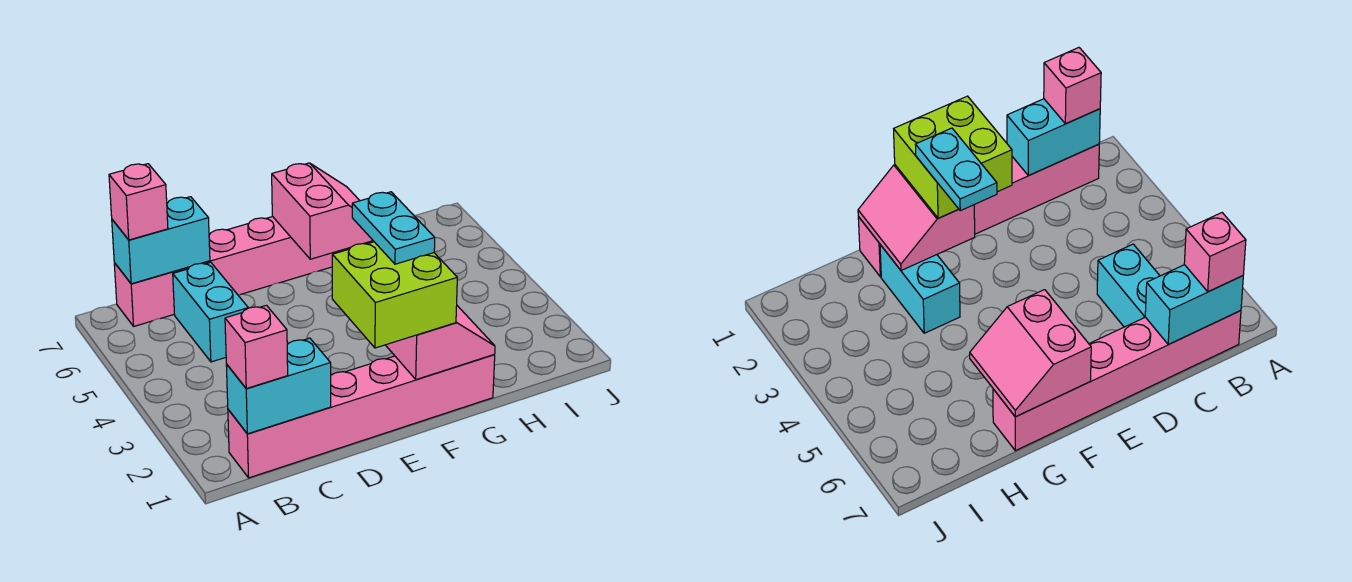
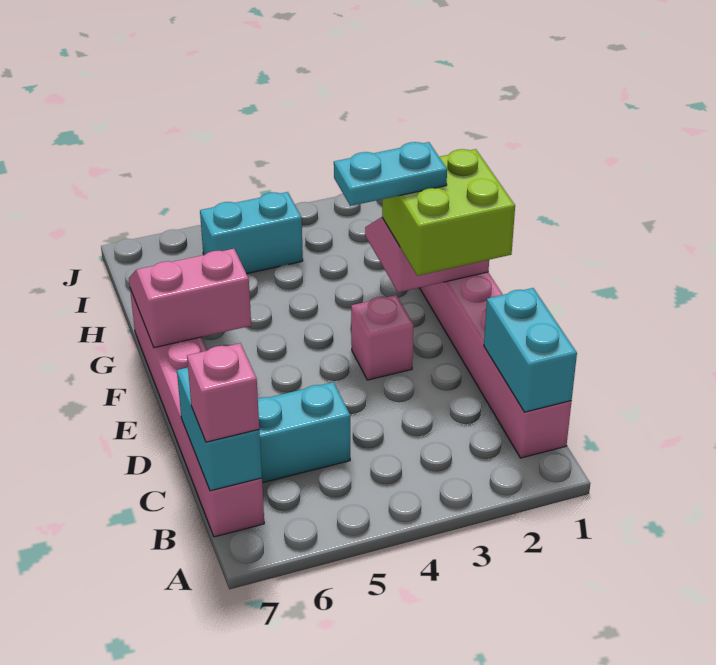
pink brick B1 level 3 -> pink brick E3 level 1
cyan brick G2:G3 level 1 -> cyan brick I4:I5 level 1

